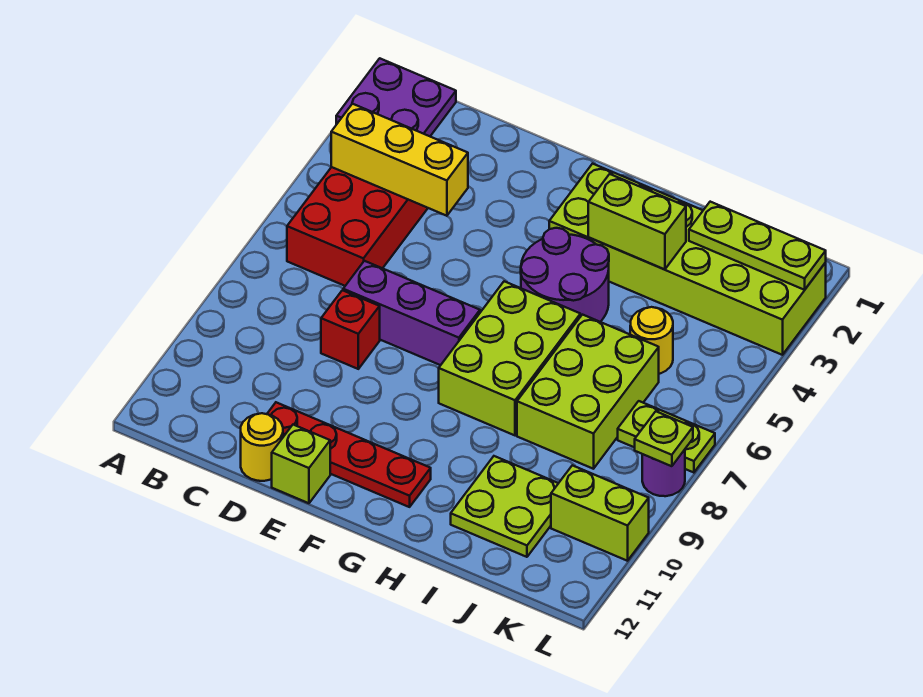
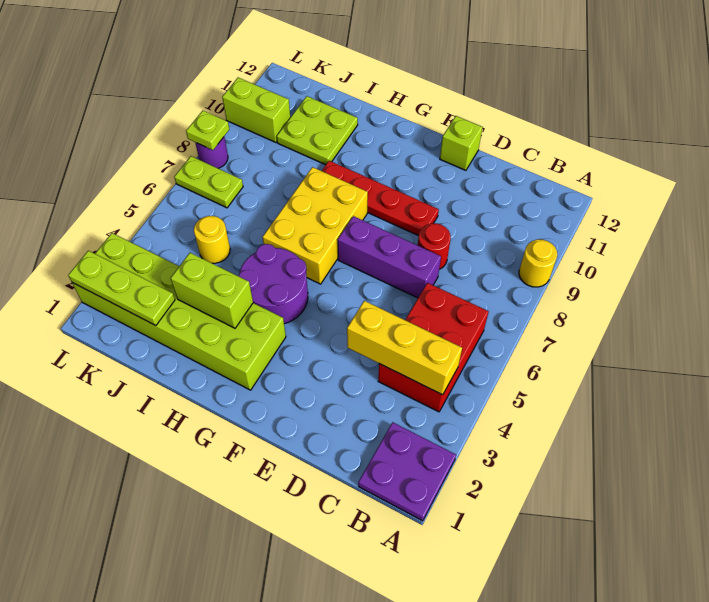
red brick D8 level 1 -> red round brick D8 level 1
red plate D11:G11 level 1 -> red plate E9:H9 level 1
yellow round brick D12 level 1 -> yellow round brick A9 level 1
lime brick G6:H8 level 1 -> yellow brick G6:H8 level 1
lime brick I6:J8 level 1 -> none

